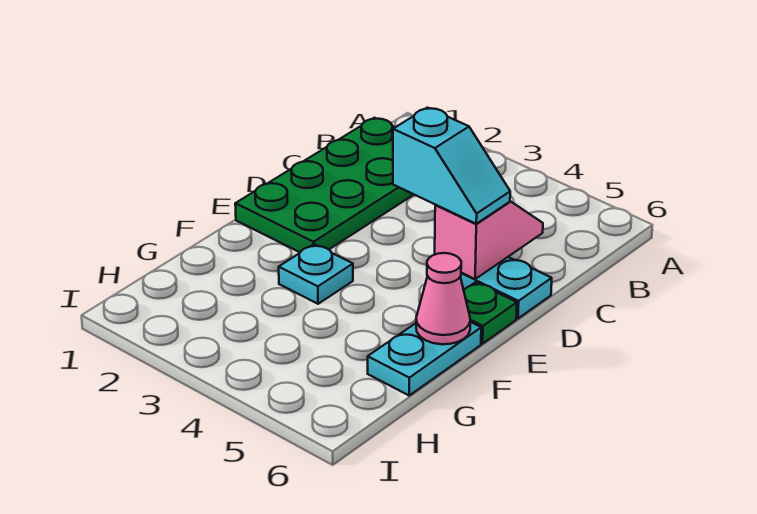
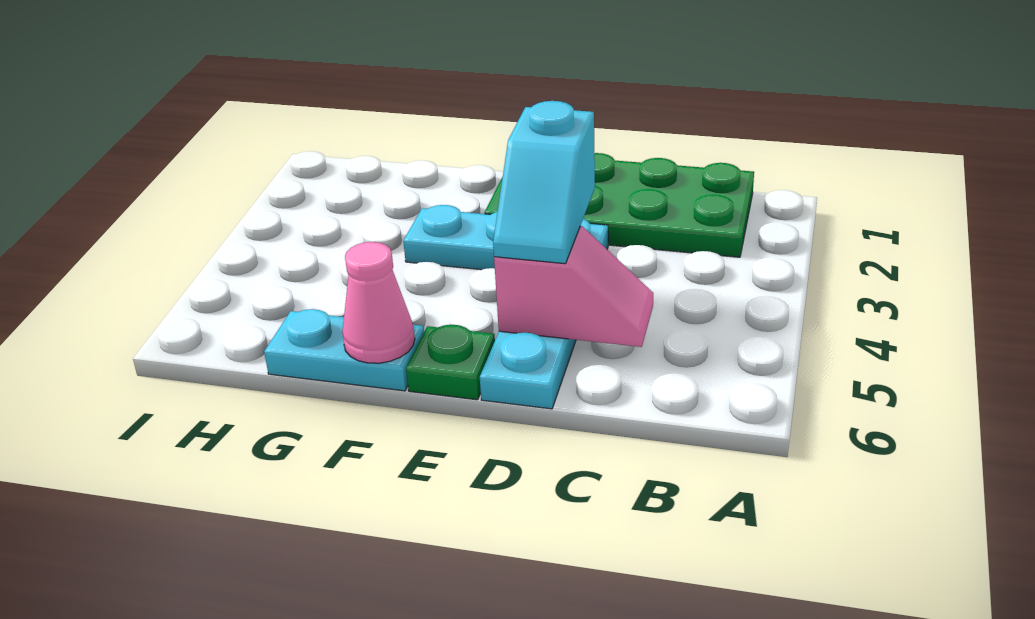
cyan plate F3 level 1 -> cyan plate D3:F3 level 1

